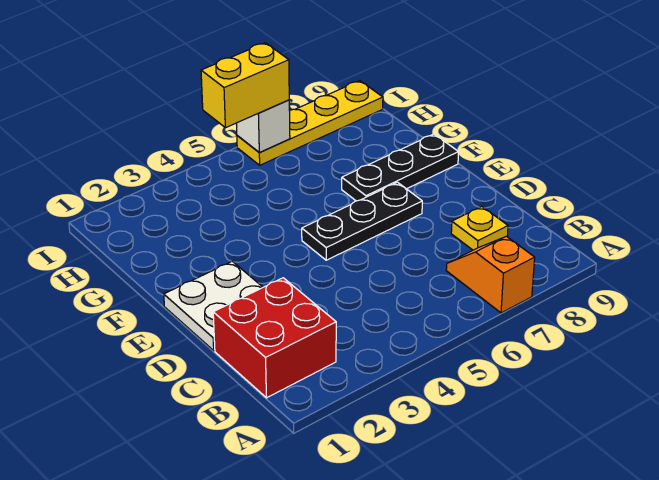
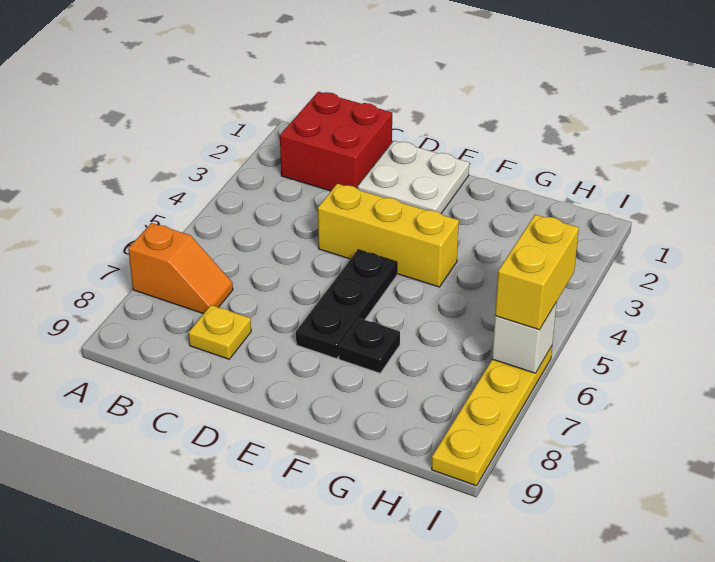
none -> yellow brick D4:F4 level 1
black plate F7:F9 level 1 -> black plate F7 level 1

